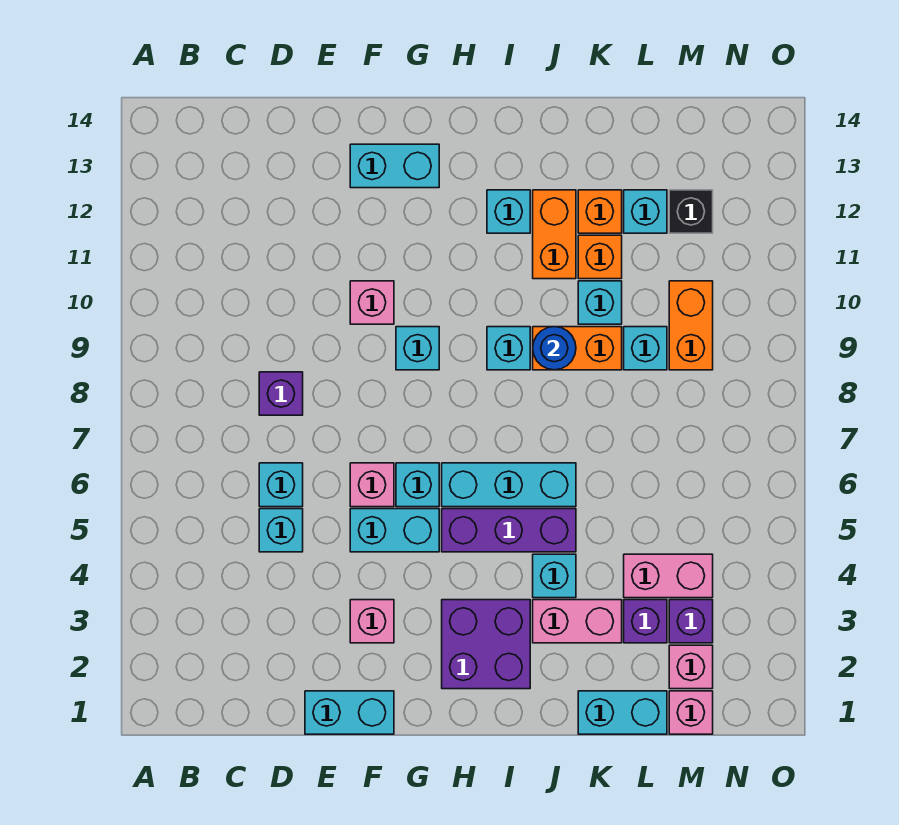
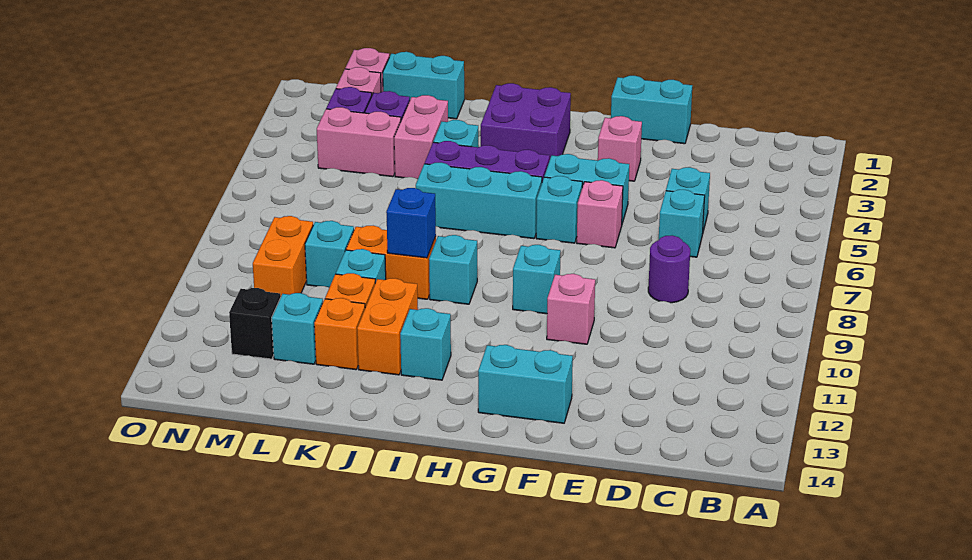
purple brick D8 level 1 -> purple round brick D8 level 1
pink brick J3:K3 level 1 -> pink brick K3:K4 level 1
blue round brick J9 level 2 -> blue brick J9 level 2

